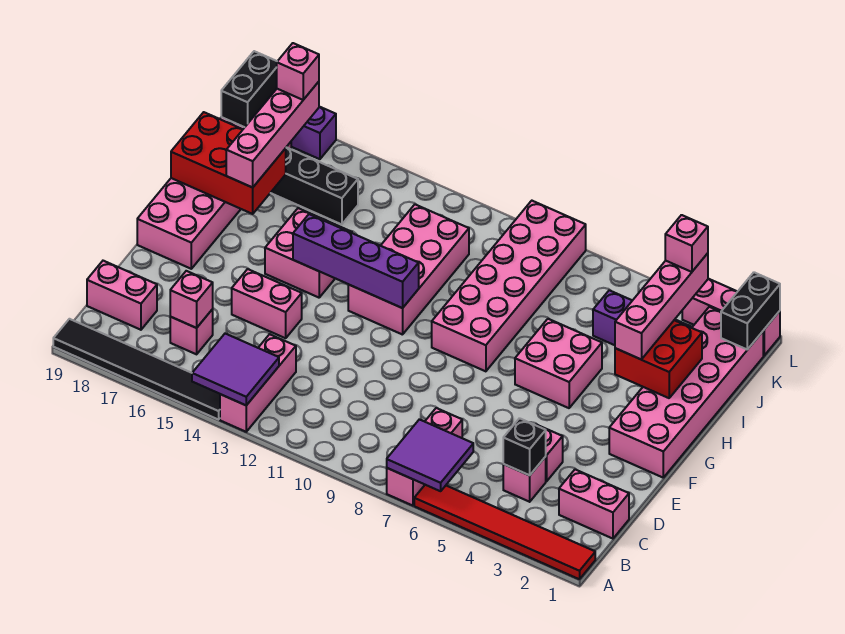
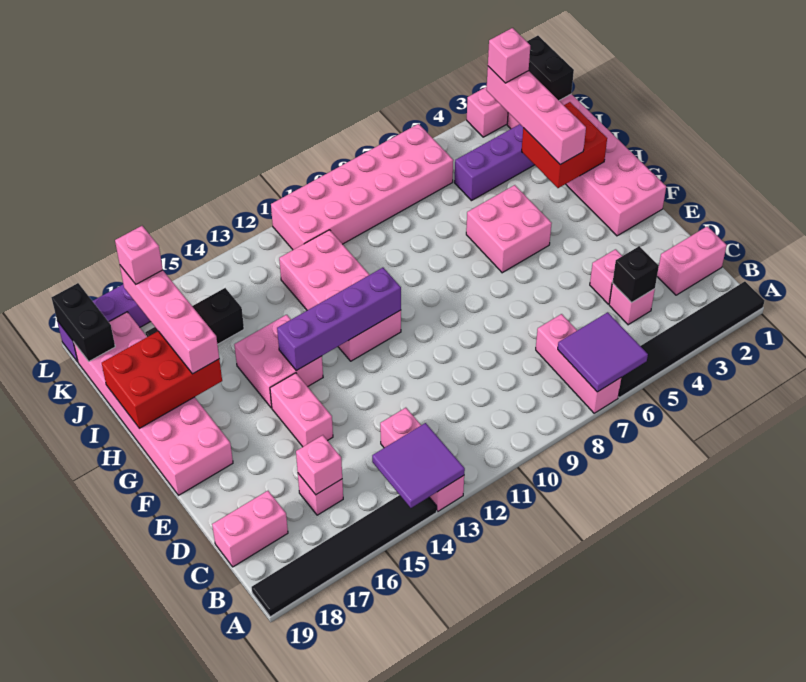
red tile A1:A6 level 1 -> black tile A1:A6 level 1
pink brick E14:E15 level 1 -> pink brick E15:F15 level 1
pink brick G8:L9 level 1 -> pink brick K6:L11 level 1

